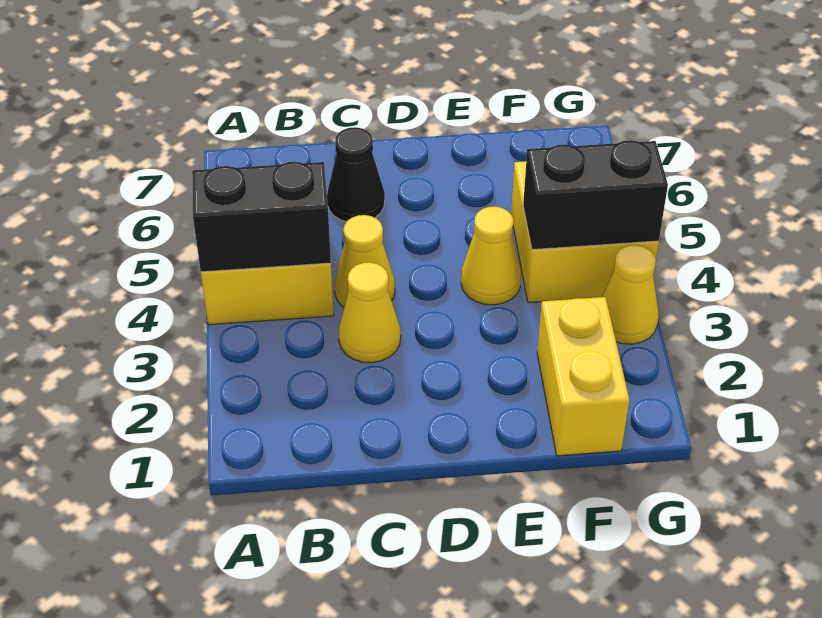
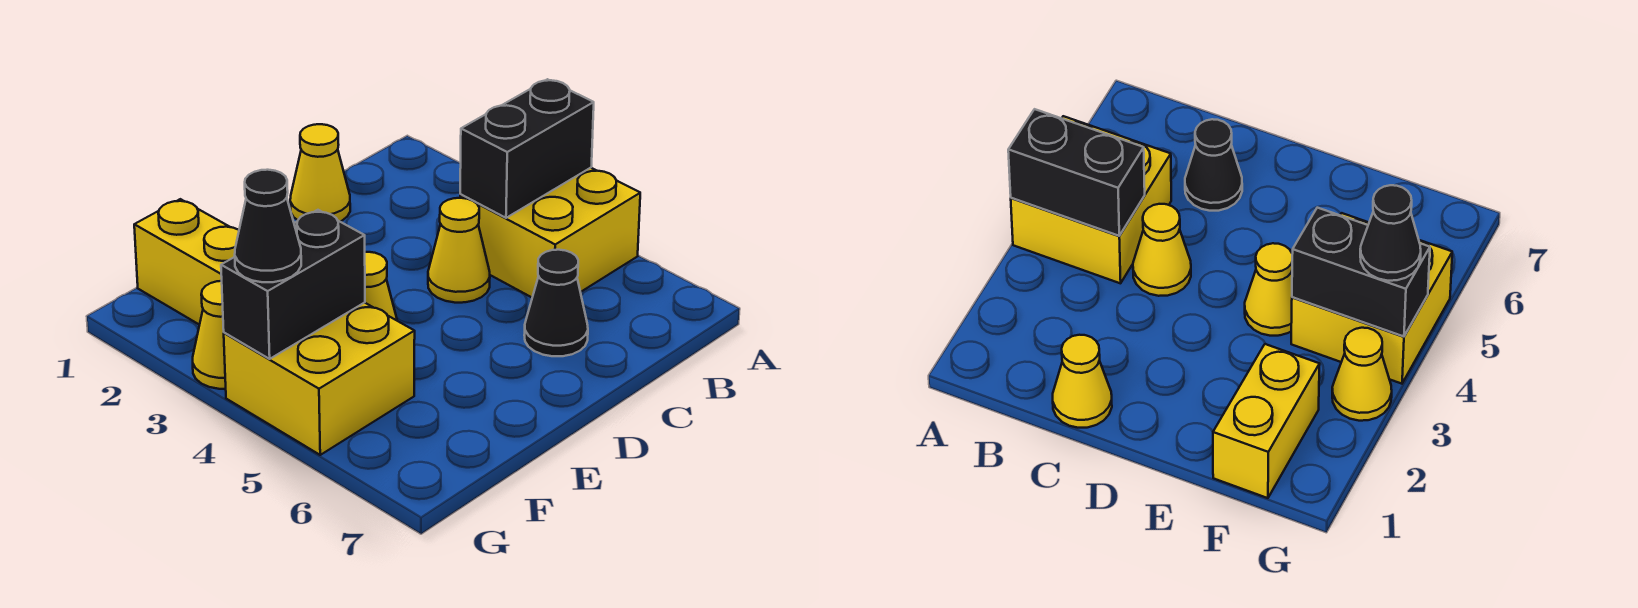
yellow cone C3 level 1 -> yellow cone C1 level 1
none -> black cone G4 level 3

